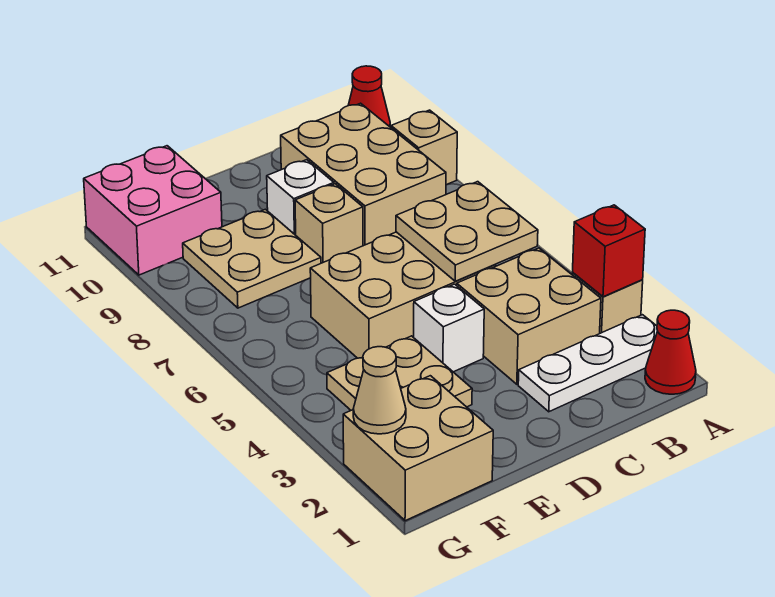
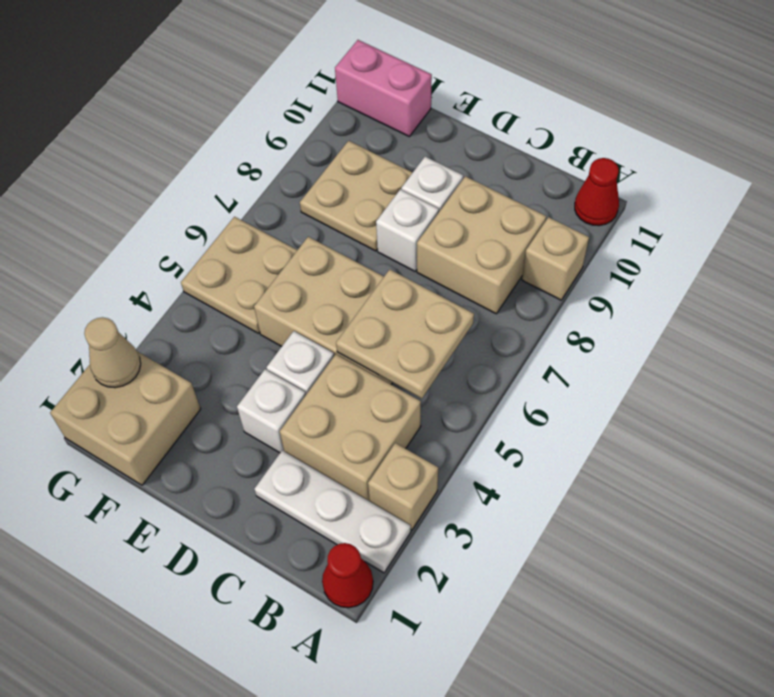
red brick A3 level 2 -> none
tan brick B8:C10 level 1 -> tan brick B8:C9 level 1
none -> white brick D3 level 1
tan brick D8 level 1 -> white brick D8 level 1
tan plate E3:F4 level 1 -> tan plate F5:G6 level 1
pink brick F10:G11 level 1 -> pink brick F11:G11 level 1

